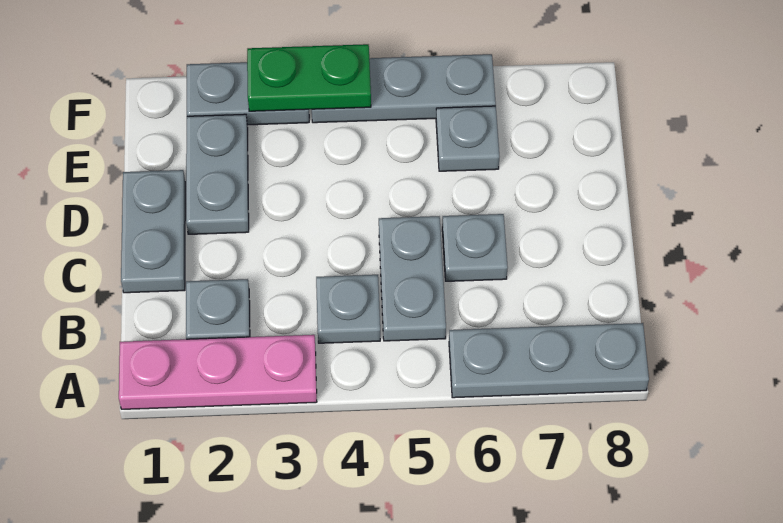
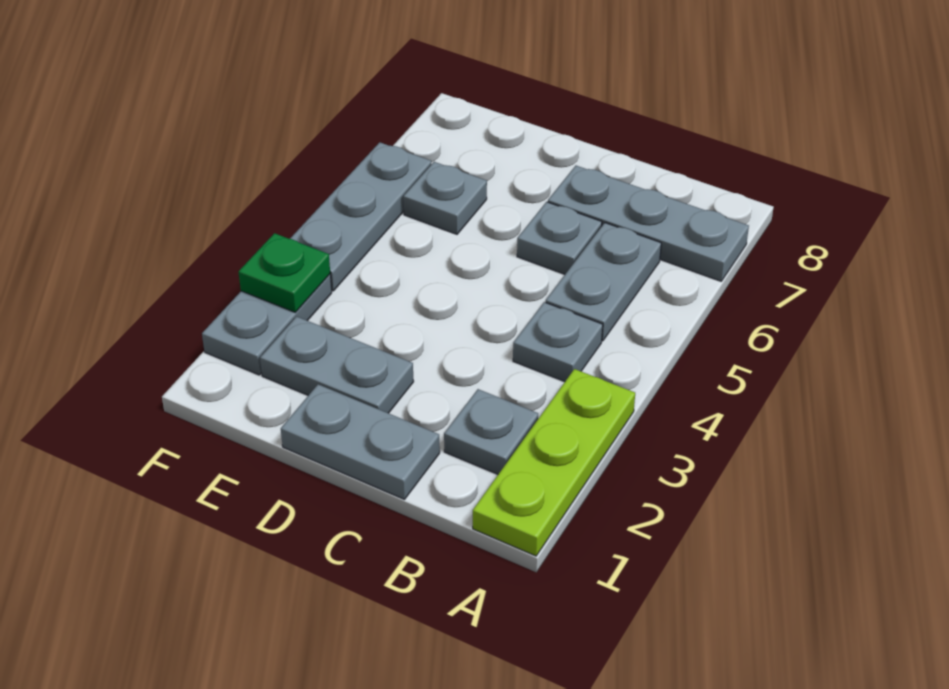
pink plate A1:A3 level 1 -> lime plate A1:A3 level 1
grey plate A6:A8 level 1 -> grey plate A7:C7 level 1
grey plate B5:C5 level 1 -> grey plate B5:B6 level 1
green plate F3:F4 level 2 -> green plate F3 level 2

